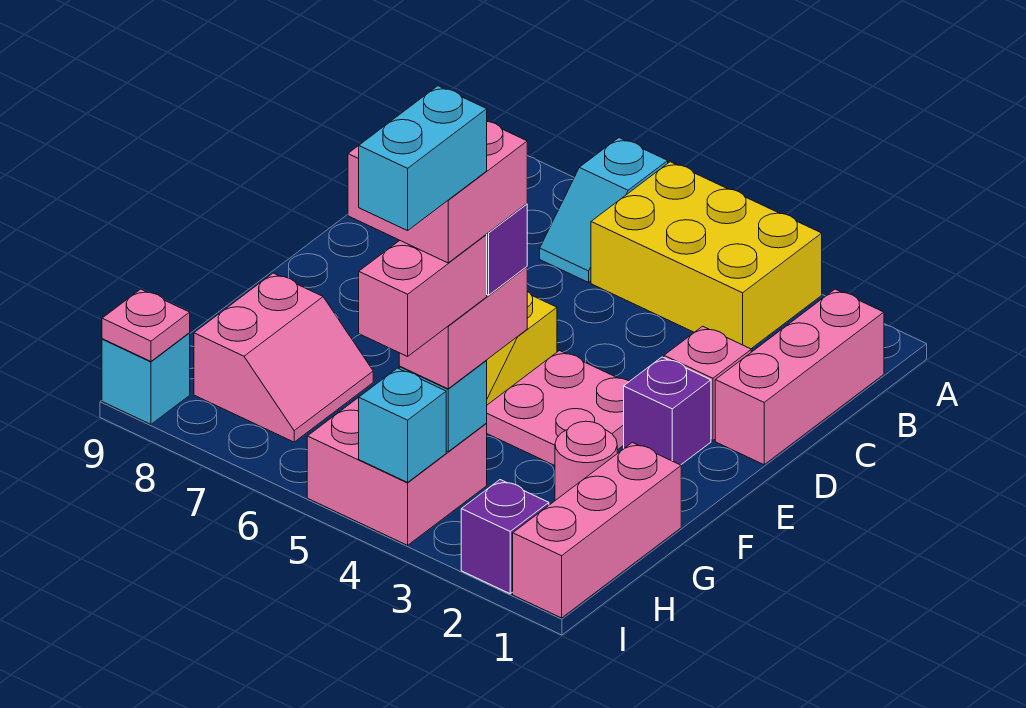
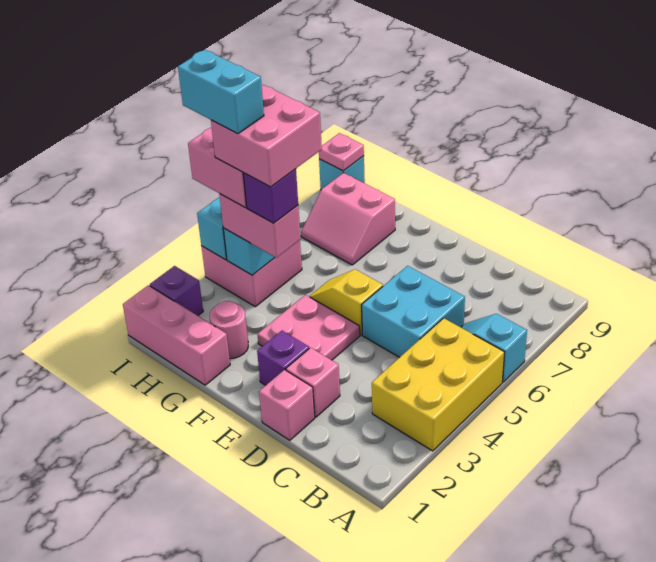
pink brick B1:D1 level 1 -> pink brick D1 level 1
none -> cyan brick C5:D6 level 1

